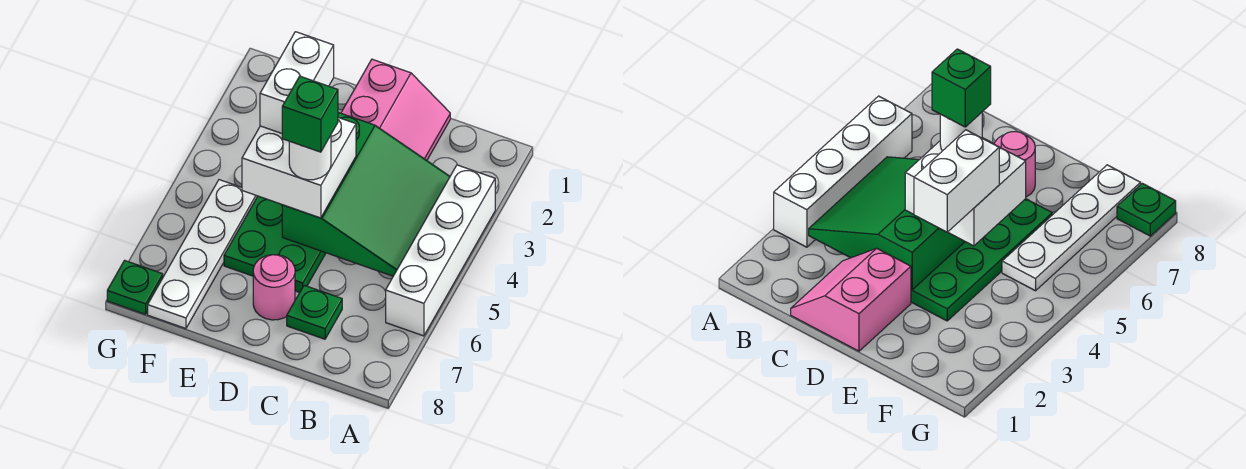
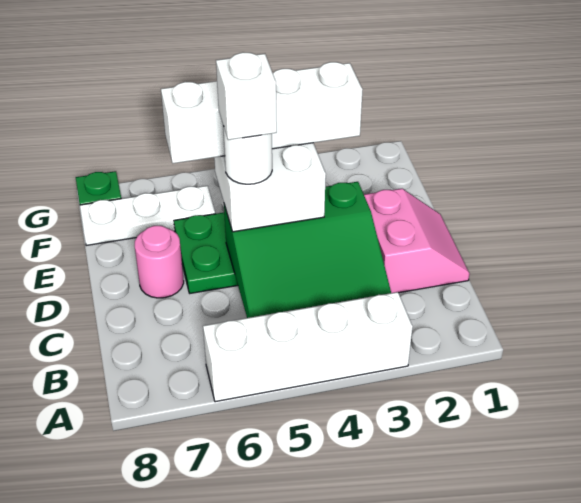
pink slope C1:D2 level 1 top D -> pink slope C1:D2 level 1 top 2
green plate C7 level 1 -> none
green brick D5 level 5 -> white brick D5 level 5
white brick E3:E4 level 4 -> white brick E3:E6 level 4
white plate F5:F8 level 1 -> white plate F6:F8 level 1

